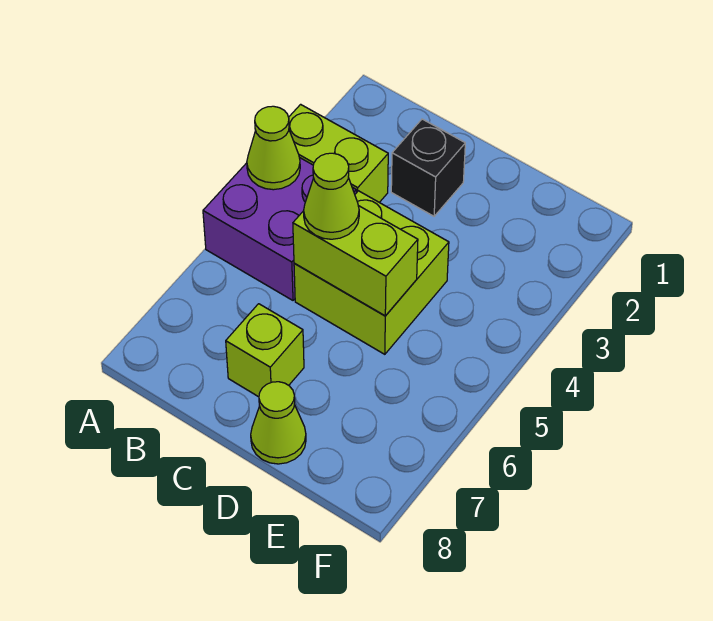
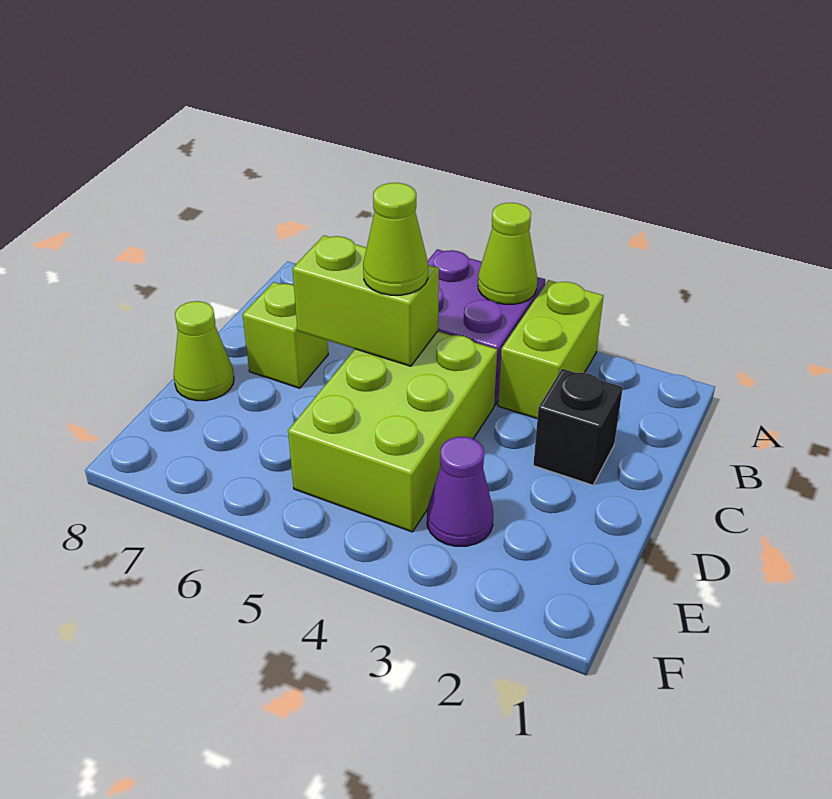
lime brick C4:D5 level 1 -> lime brick C4:E5 level 1
lime brick C5:D5 level 2 -> lime brick C5:C6 level 2
none -> purple cone E3 level 1

